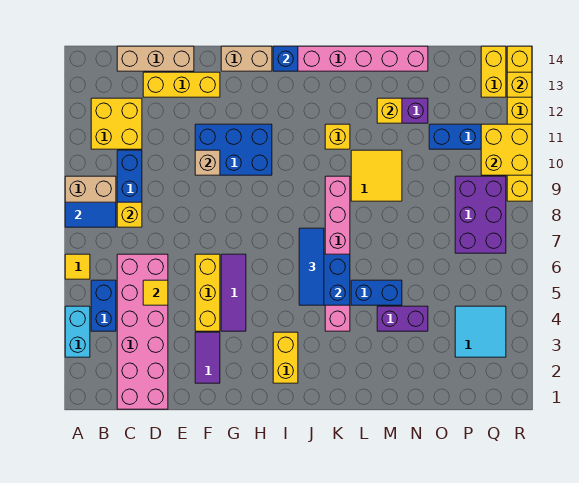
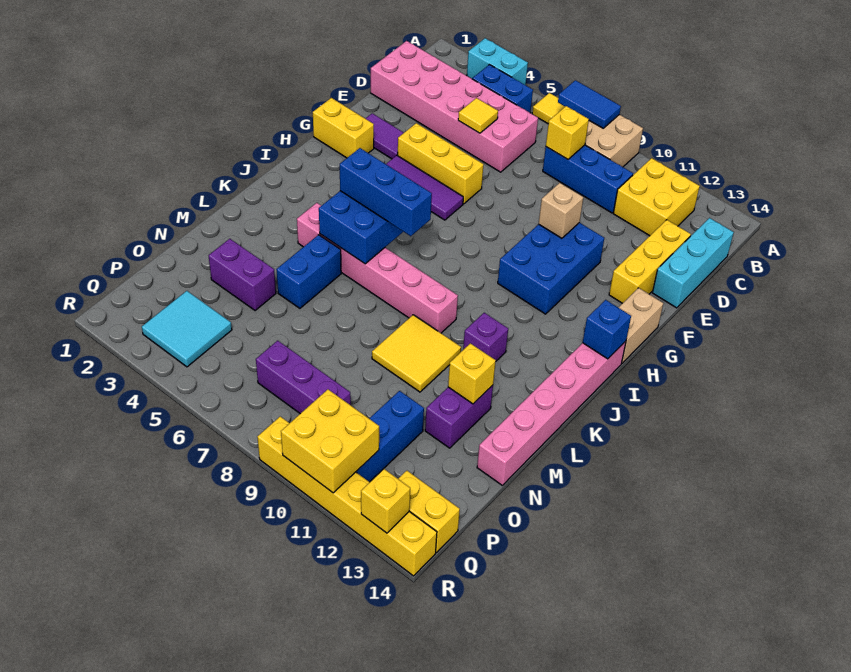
blue tile A8:B8 level 2 -> blue tile A7:A8 level 2
tan brick C14:E14 level 1 -> cyan brick C14:E14 level 1
yellow brick I2:I3 level 1 -> yellow brick G1:G2 level 1
blue tile J5:J7 level 3 -> blue brick J5:J7 level 3
yellow brick K11 level 1 -> purple brick K11 level 1
purple brick M4:N4 level 1 -> purple brick N3:N4 level 1
purple brick P7:Q9 level 1 -> purple brick P7:P9 level 1

